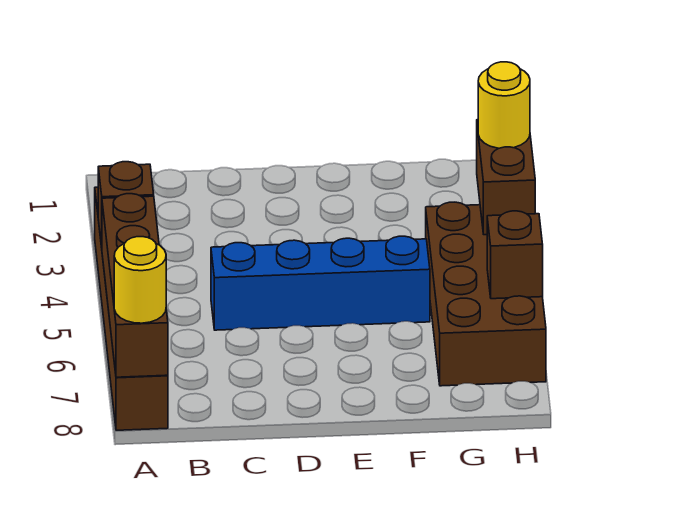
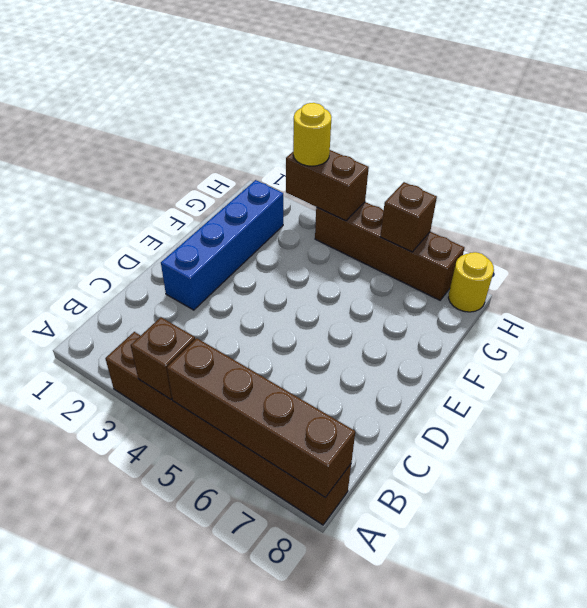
yellow round brick A8 level 3 -> yellow round brick H8 level 1
blue brick C5:F5 level 1 -> blue brick D2:G2 level 1
brown brick G4:H7 level 1 -> brown brick H4:H7 level 1

